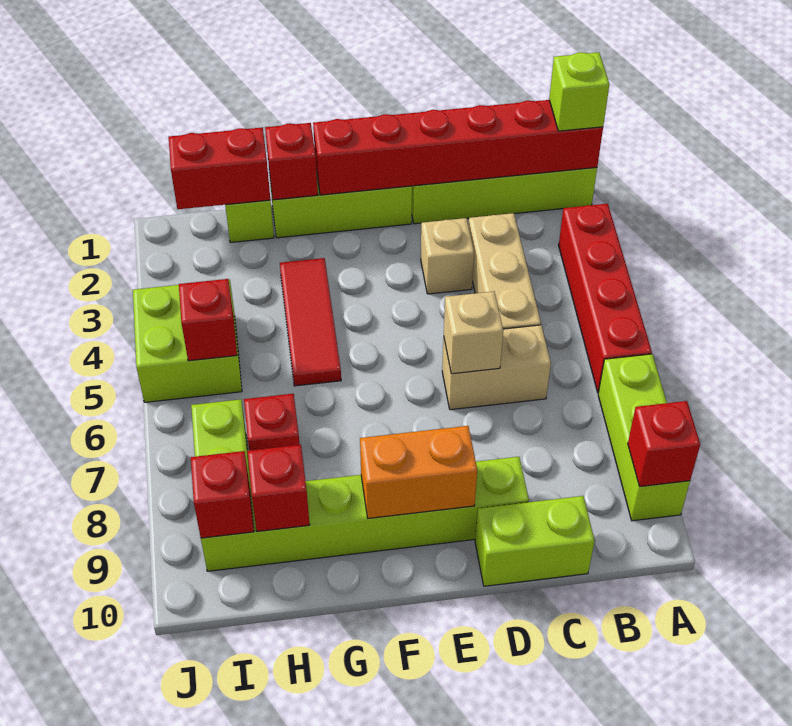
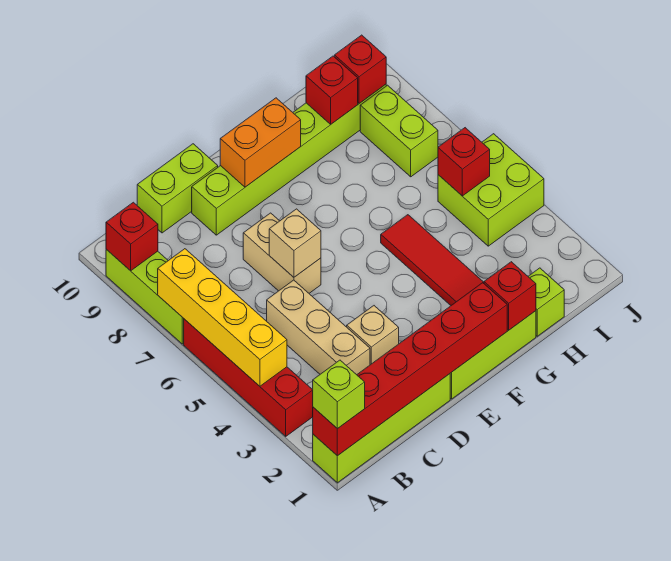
none -> yellow brick A4:A7 level 2
tan brick C6:D6 level 1 -> tan brick D6:D7 level 1
red brick H1:I1 level 2 -> none
red brick H7 level 1 -> none

